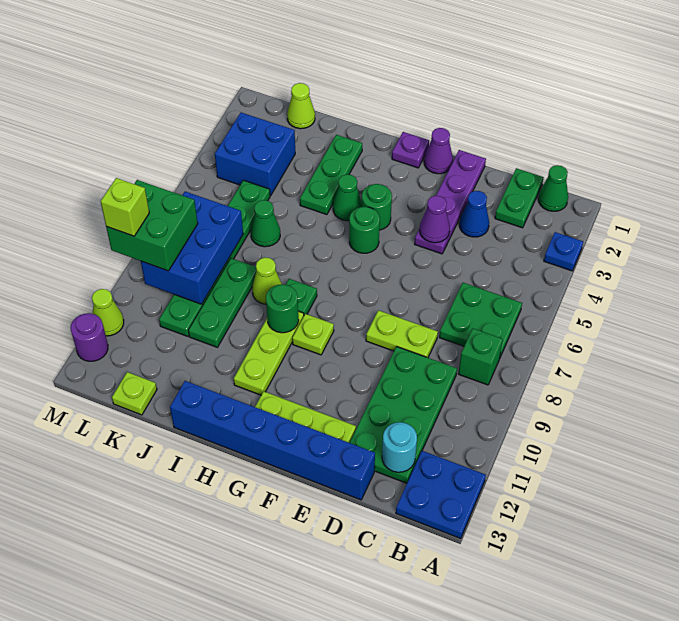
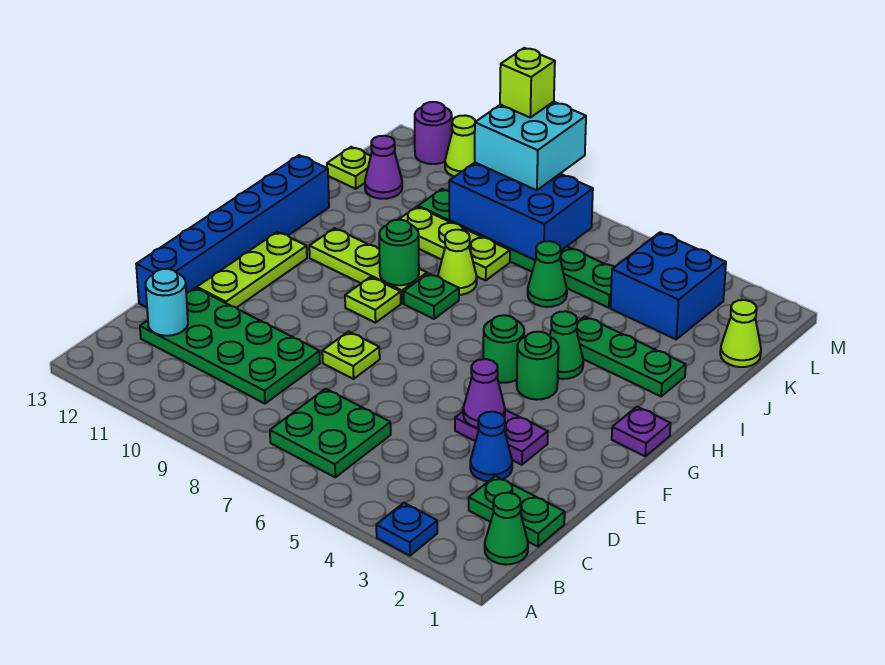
blue plate A12:B13 level 1 -> none
green brick B8 level 1 -> none
lime plate D8:E8 level 1 -> lime plate E8 level 1
purple plate E1:E4 level 1 -> purple plate E3:E4 level 1
purple cone F1 level 1 -> purple cone K12 level 1
green plate J8:J10 level 1 -> lime plate J8:J10 level 1
green brick L8:M9 level 3 -> cyan brick L8:M9 level 3

